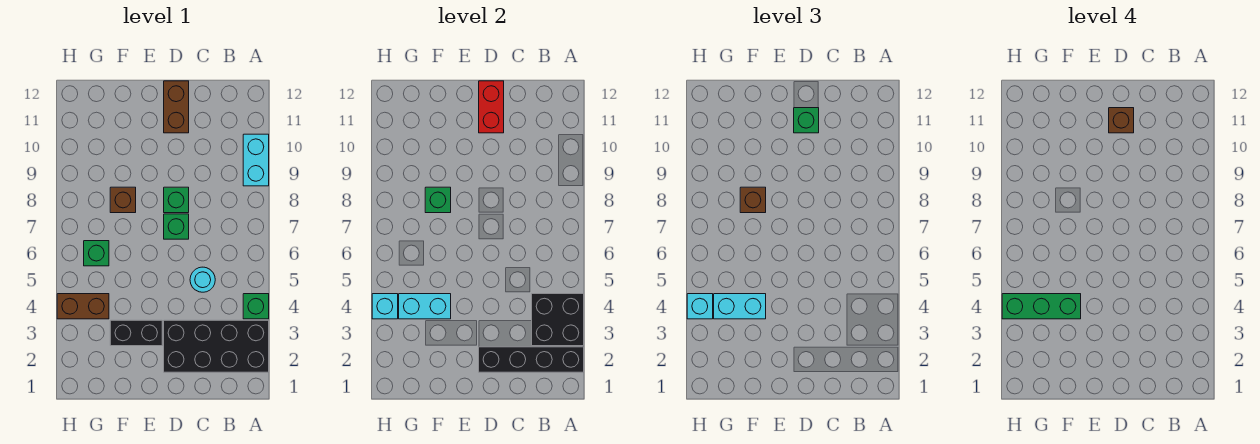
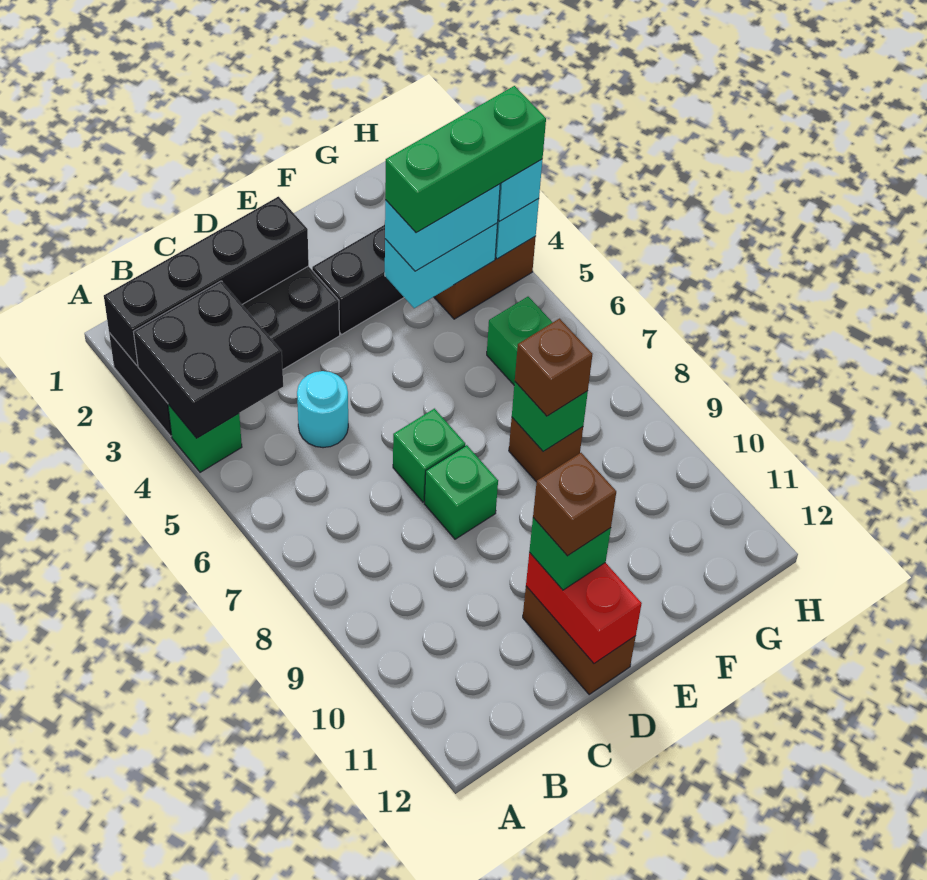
cyan brick A9:A10 level 1 -> none

